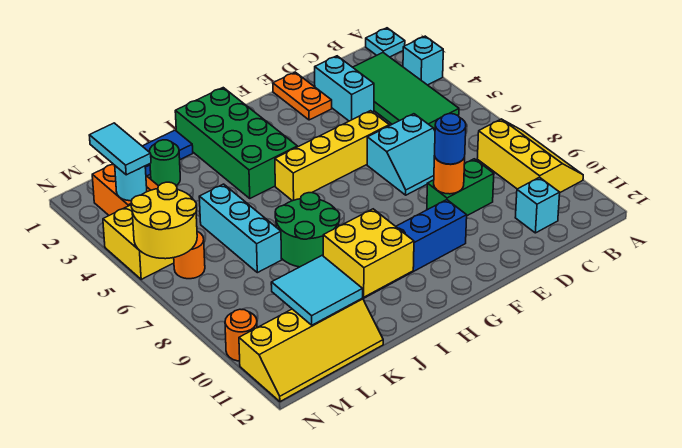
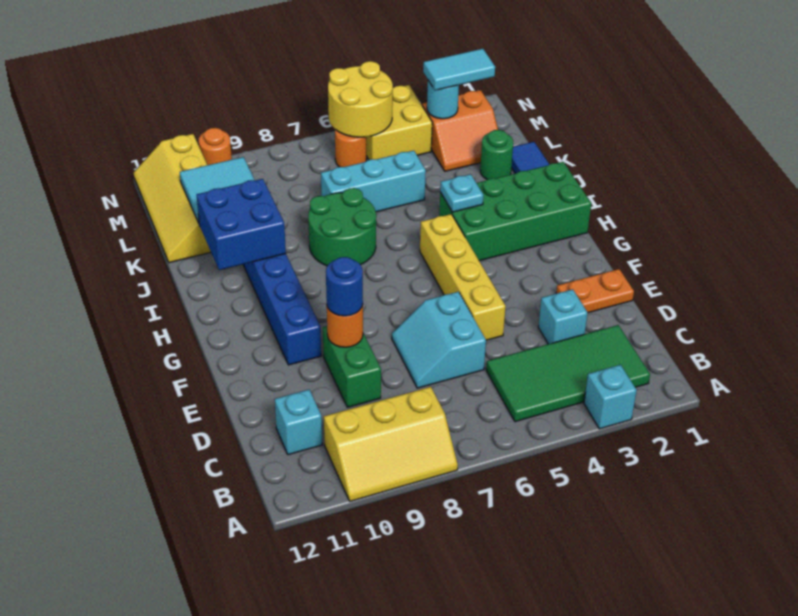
cyan plate A1 level 1 -> cyan plate I4 level 2
cyan brick D2:D3 level 1 -> cyan brick D3 level 1
yellow brick I10:J11 level 2 -> blue brick I10:J11 level 2

